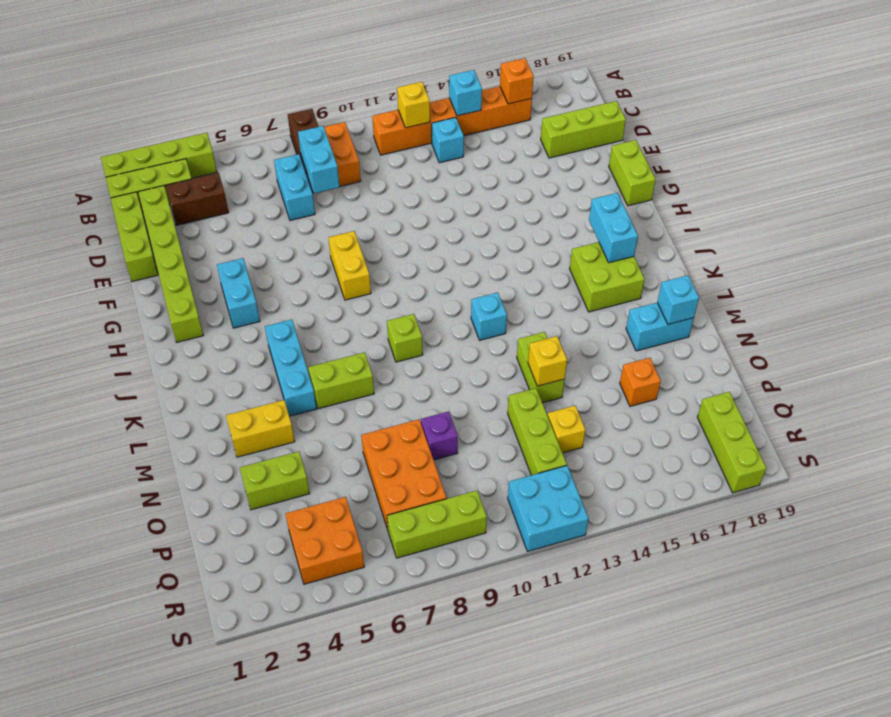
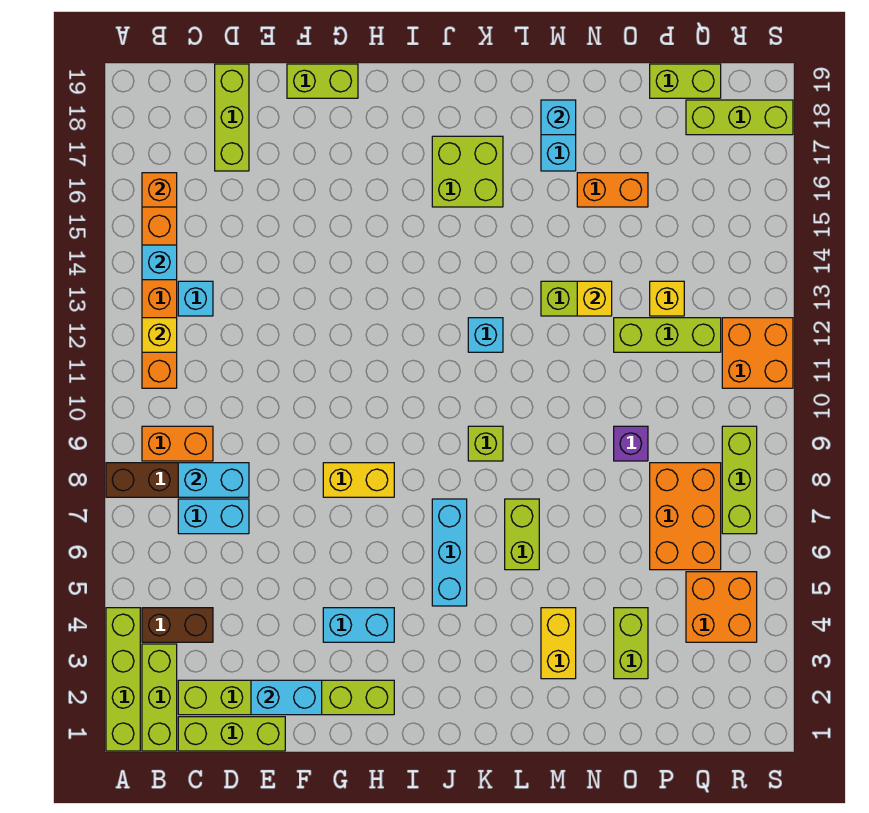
brown brick C3:C4 level 1 -> brown brick B4:C4 level 1
cyan brick I17:J17 level 2 -> cyan brick E2:F2 level 2
cyan brick J5:L5 level 1 -> cyan brick J5:J7 level 1
orange brick O7:Q8 level 1 -> orange brick P6:Q8 level 1
orange brick O16 level 1 -> orange brick N16:O16 level 1
none -> lime brick P19:Q19 level 1
cyan brick R11:S12 level 1 -> orange brick R11:S12 level 1

